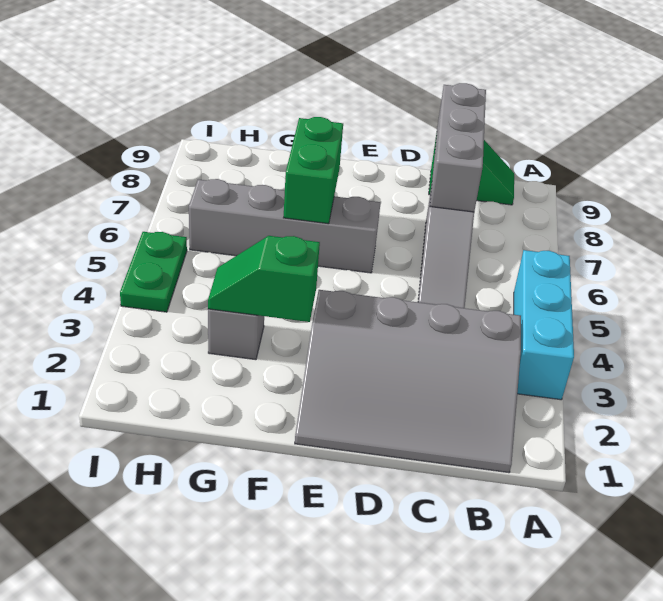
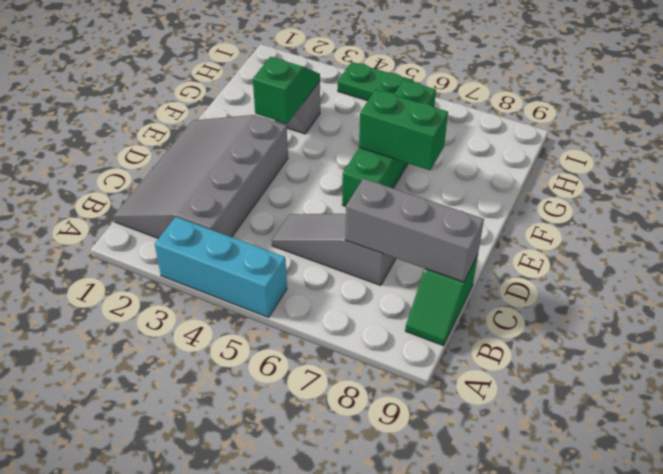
grey brick E6:H6 level 1 -> green brick E6:H6 level 1

